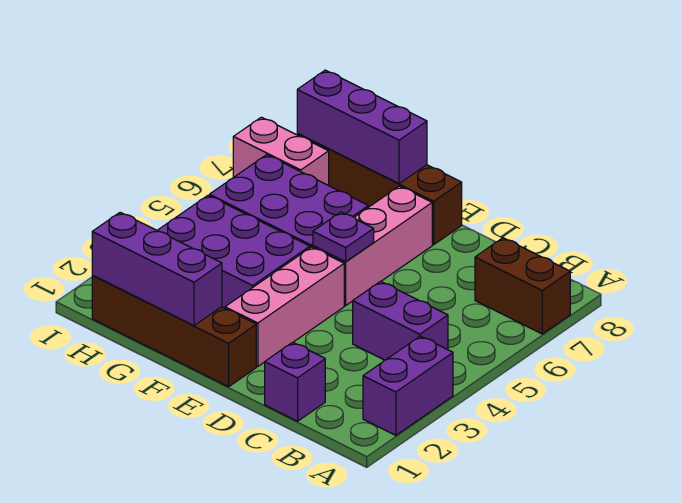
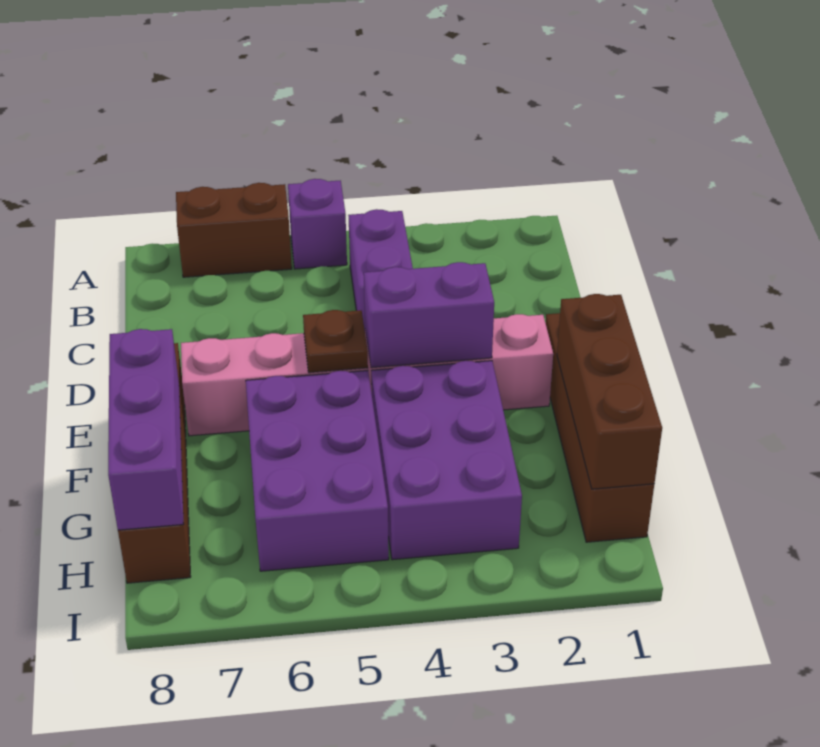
purple brick A2:A3 level 1 -> purple brick E3:E4 level 2
brown brick A7:B7 level 1 -> brown brick A6:A7 level 1
purple brick C1 level 1 -> purple brick A5 level 1
purple plate E5 level 2 -> brown plate E5 level 2
purple brick F1:H1 level 2 -> brown brick F1:H1 level 2
pink brick H7:I7 level 1 -> none

